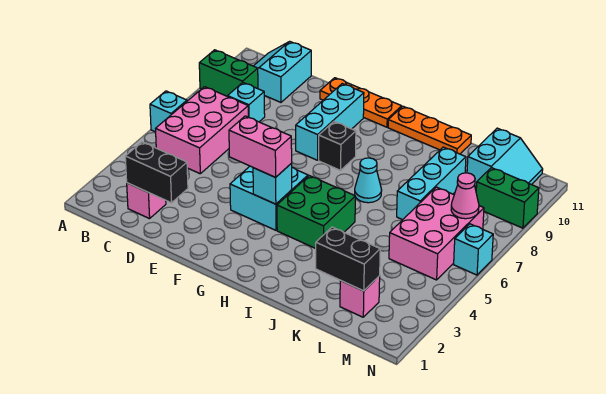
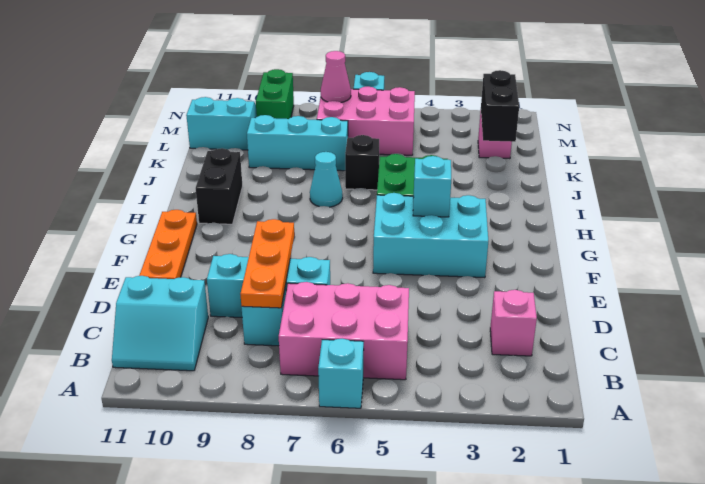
green brick A9:B9 level 1 -> none
black brick C2:D2 level 2 -> black brick H10:I10 level 1
cyan brick F4:G5 level 1 -> cyan brick F3:G5 level 1
pink brick F4:G4 level 3 -> none
cyan brick F8:F10 level 1 -> cyan brick D7:D9 level 1
black brick G8 level 1 -> black brick J6 level 1
orange plate H11:J11 level 1 -> orange plate C8:E8 level 2

